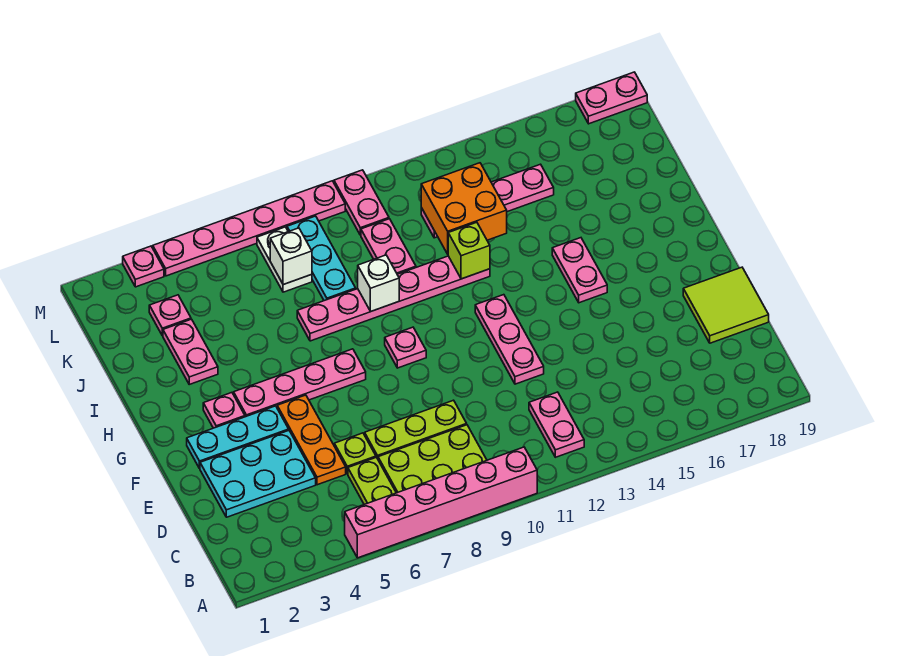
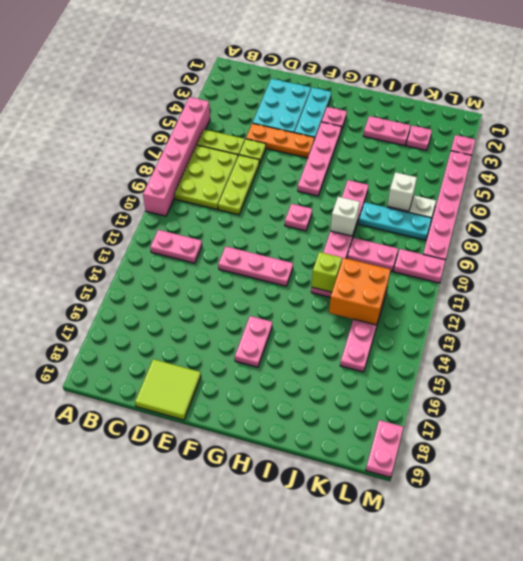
pink plate G15:H15 level 1 -> pink plate G15:G16 level 1

